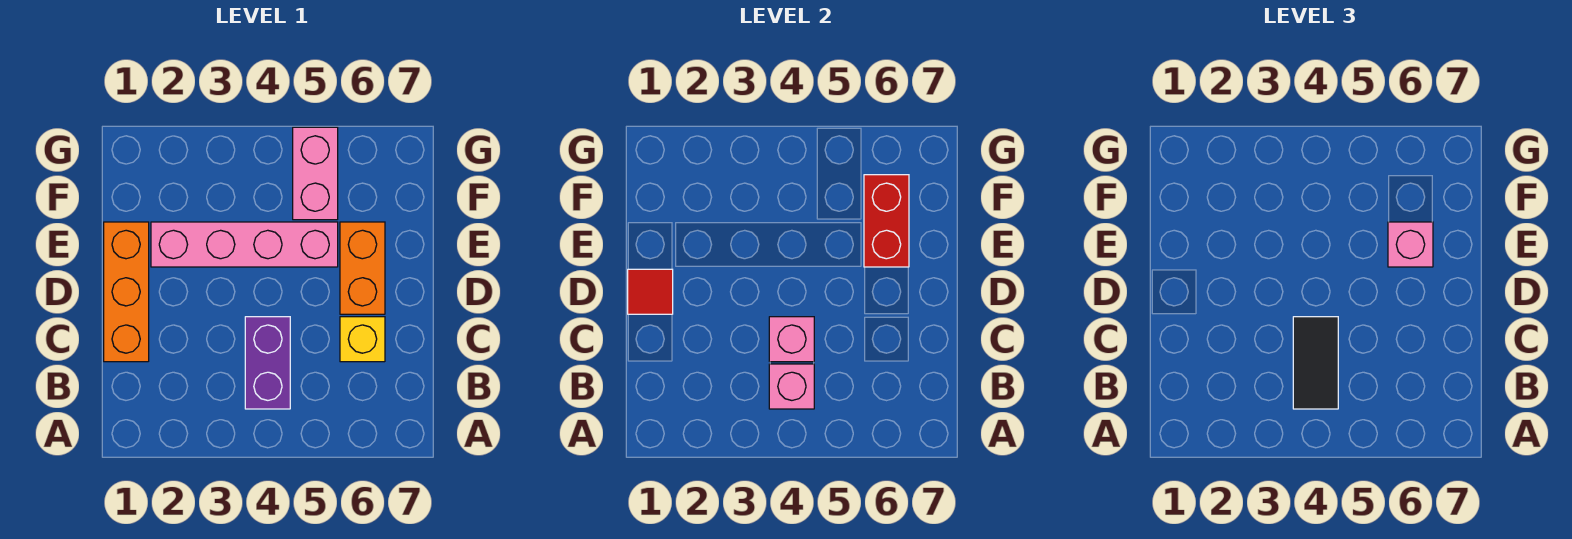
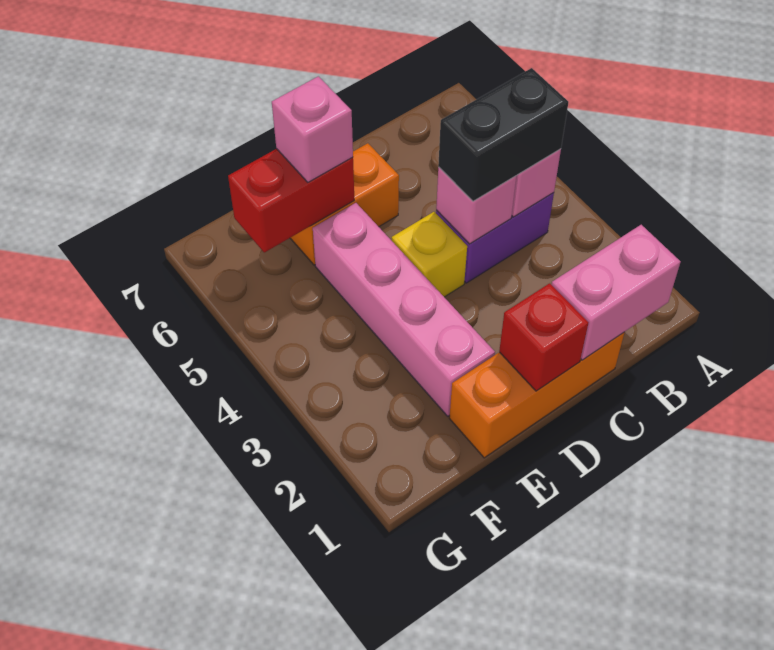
black tile B4:C4 level 3 -> black brick B4:C4 level 3
yellow brick C6 level 1 -> yellow brick D4 level 1
red tile D1 level 2 -> red brick D1 level 2
pink brick F5:G5 level 1 -> pink brick B1:C1 level 2

